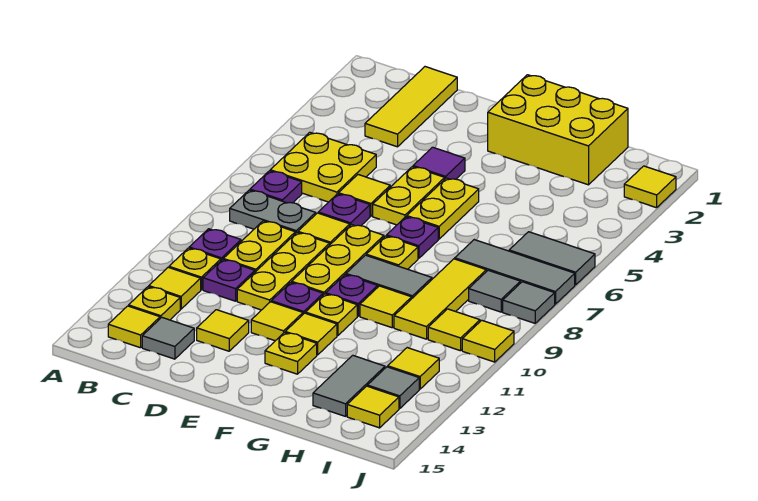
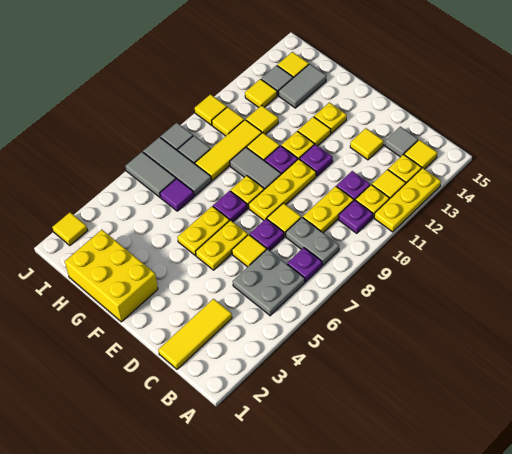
yellow plate B5:C6 level 1 -> grey plate B5:C6 level 1
yellow plate D9:D11 level 1 -> yellow plate A11:A13 level 1
purple tile E4 level 1 -> purple tile H6 level 1
yellow tile E12 level 1 -> yellow tile H11 level 1

